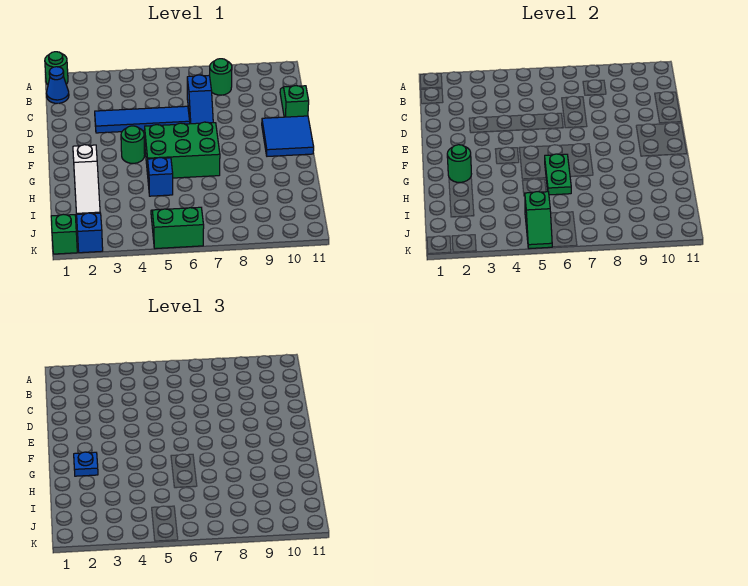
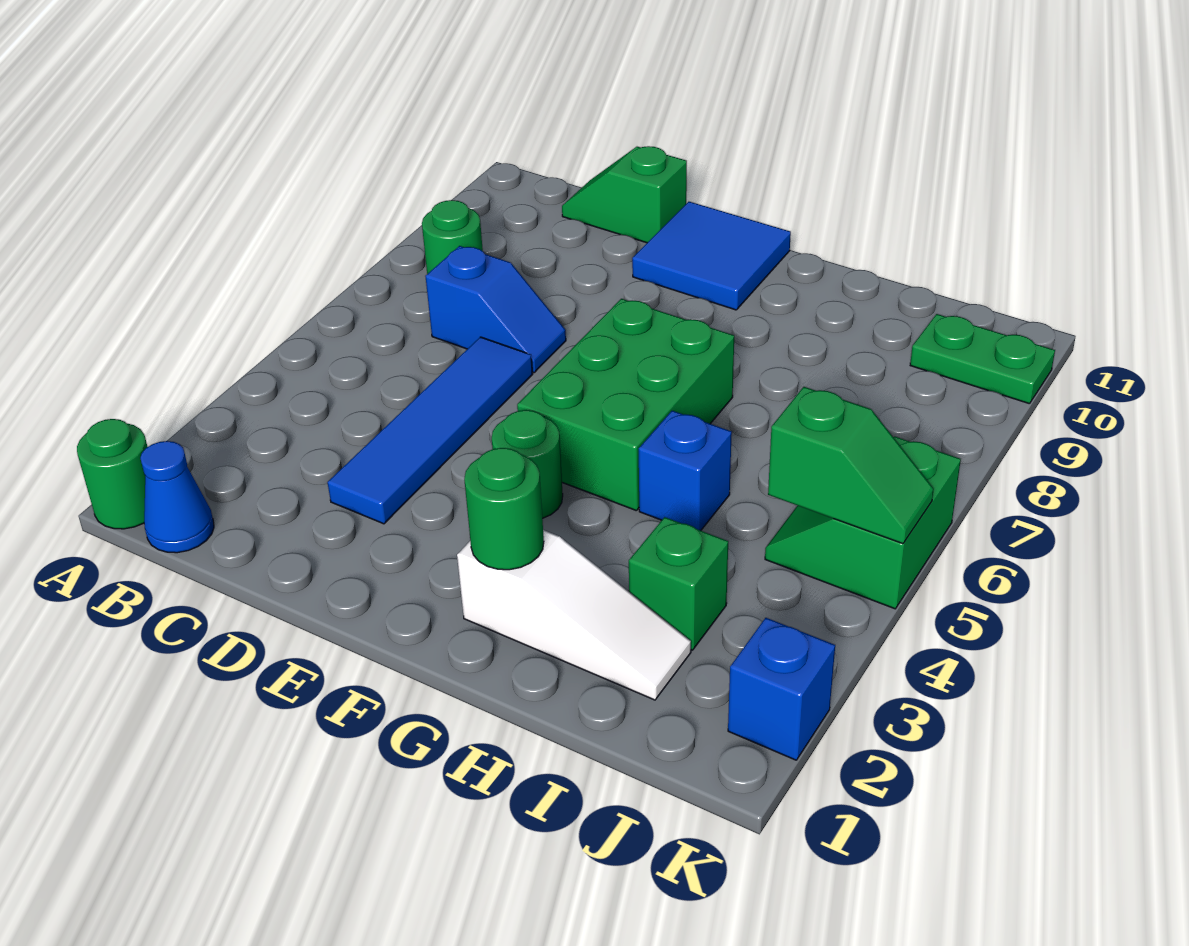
blue plate G2 level 3 -> none
green plate G6:H6 level 2 -> green plate J10:K10 level 1
green brick K1 level 1 -> green brick I3 level 1

